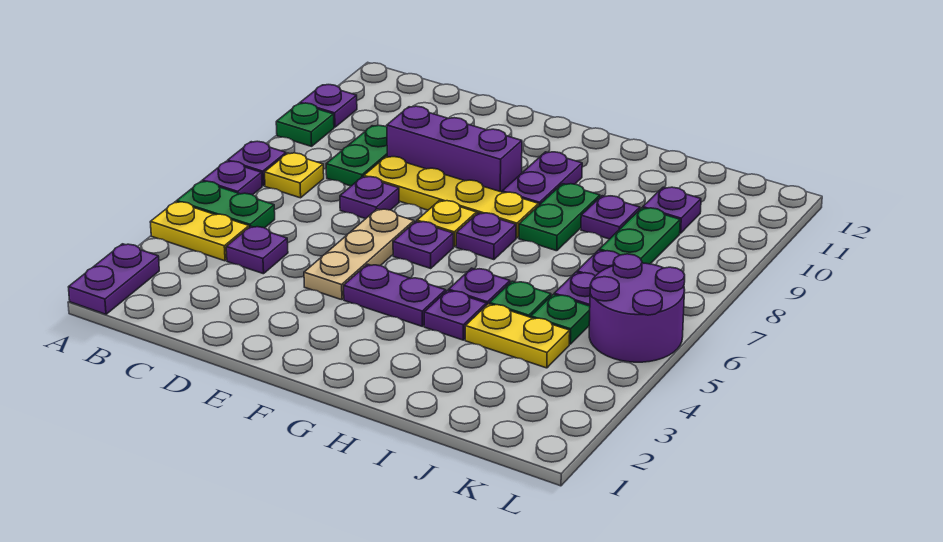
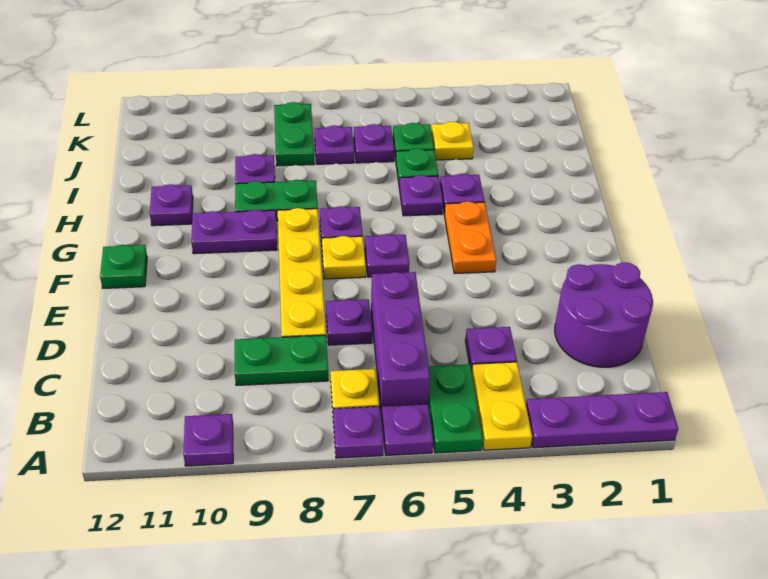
purple plate A1:A2 level 1 -> purple plate A1:A3 level 1
green plate A9 level 1 -> green plate F12 level 1
purple brick D9:F9 level 1 -> purple brick B6:D6 level 1
tan plate E4:E6 level 1 -> none
purple plate F4:G4 level 1 -> orange plate F4:G4 level 1
yellow plate I4:J4 level 1 -> yellow plate J4 level 1
green plate J8:J9 level 1 -> green plate J8:K8 level 1
purple plate J10 level 1 -> purple plate H11 level 1
purple round brick K5:L6 level 1 -> purple round brick C1:D2 level 1

